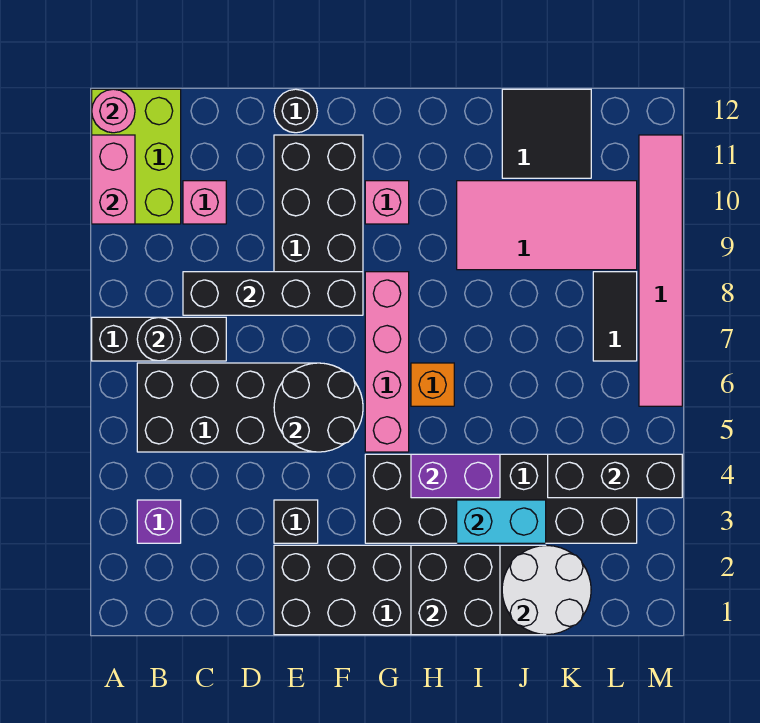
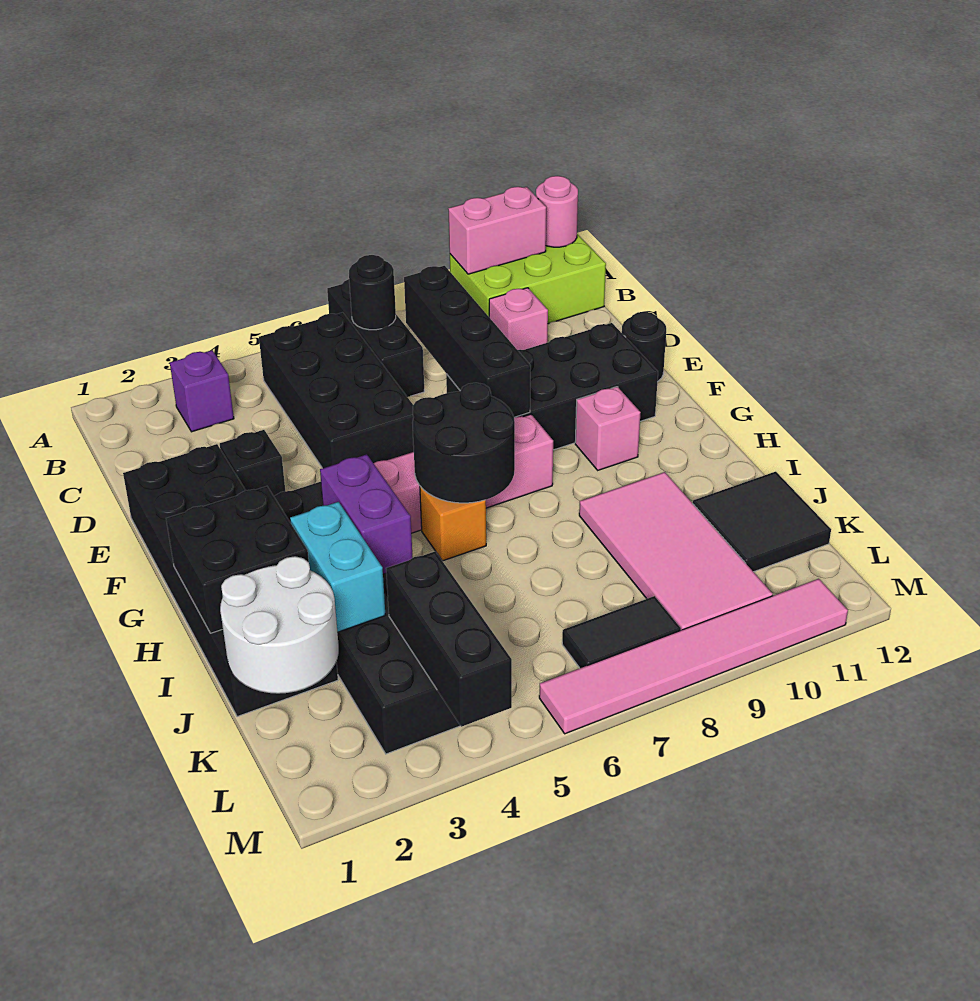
black round brick E5:F6 level 2 -> black round brick G6:H7 level 2

